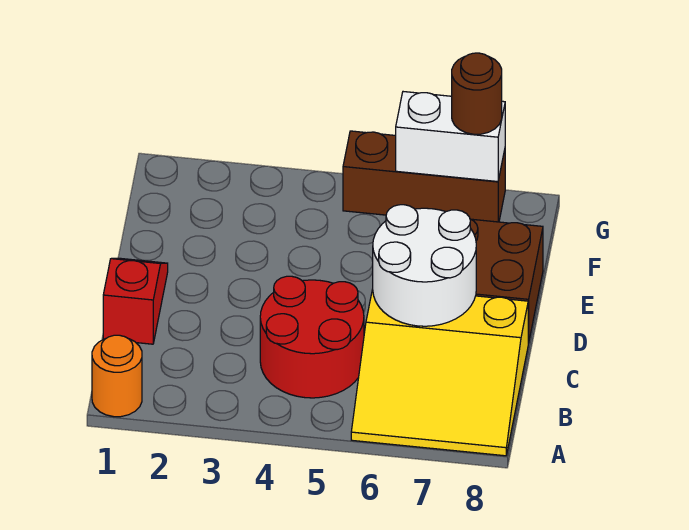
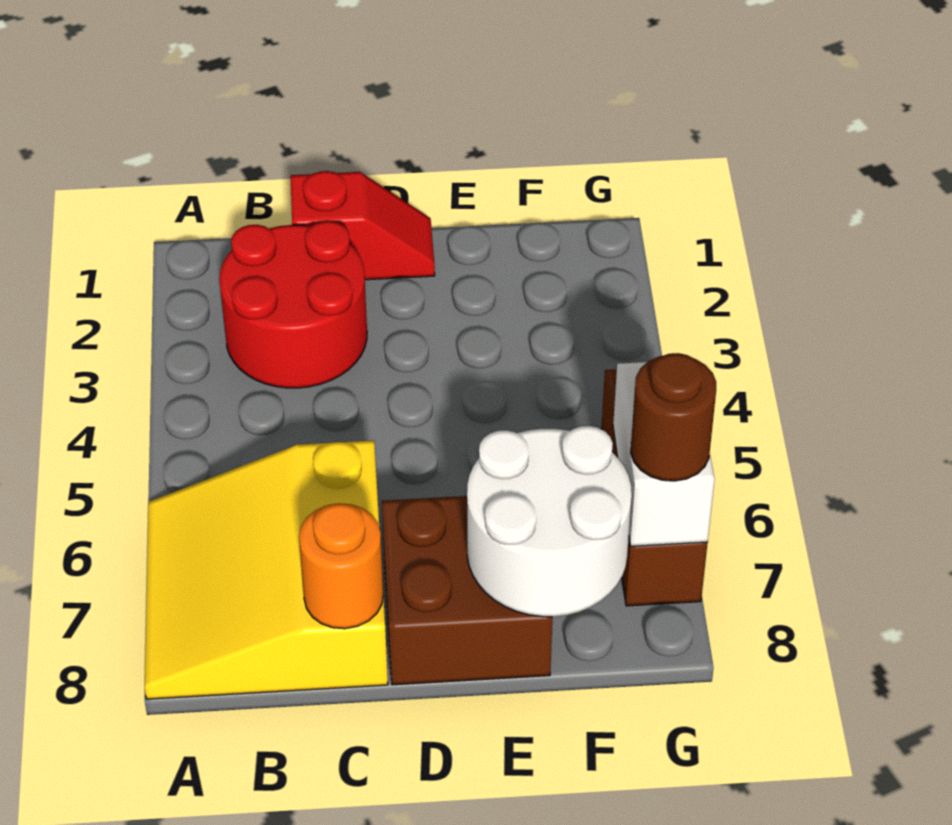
orange round brick A1 level 1 -> orange round brick C8 level 2
red round brick B4:C5 level 1 -> red round brick B2:C3 level 1
white round brick C6:D7 level 2 -> white round brick E7:F8 level 2

